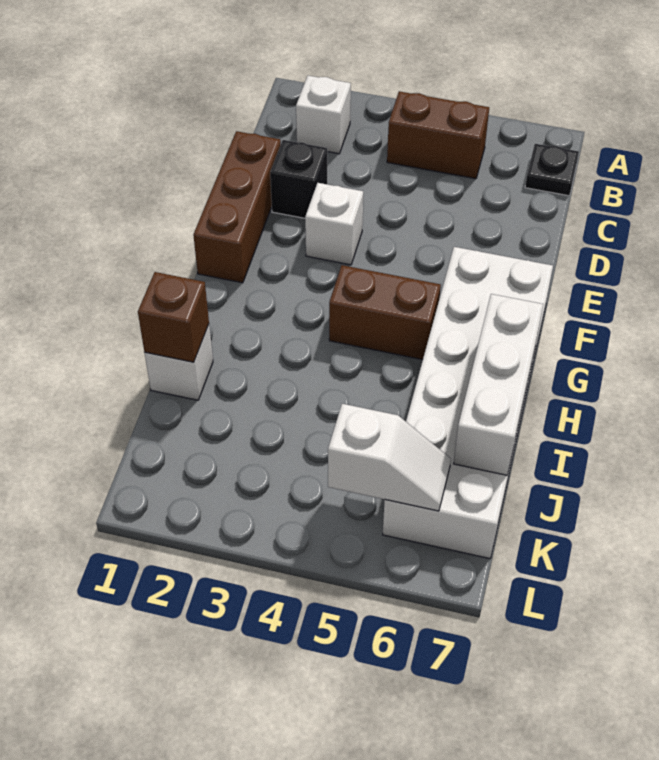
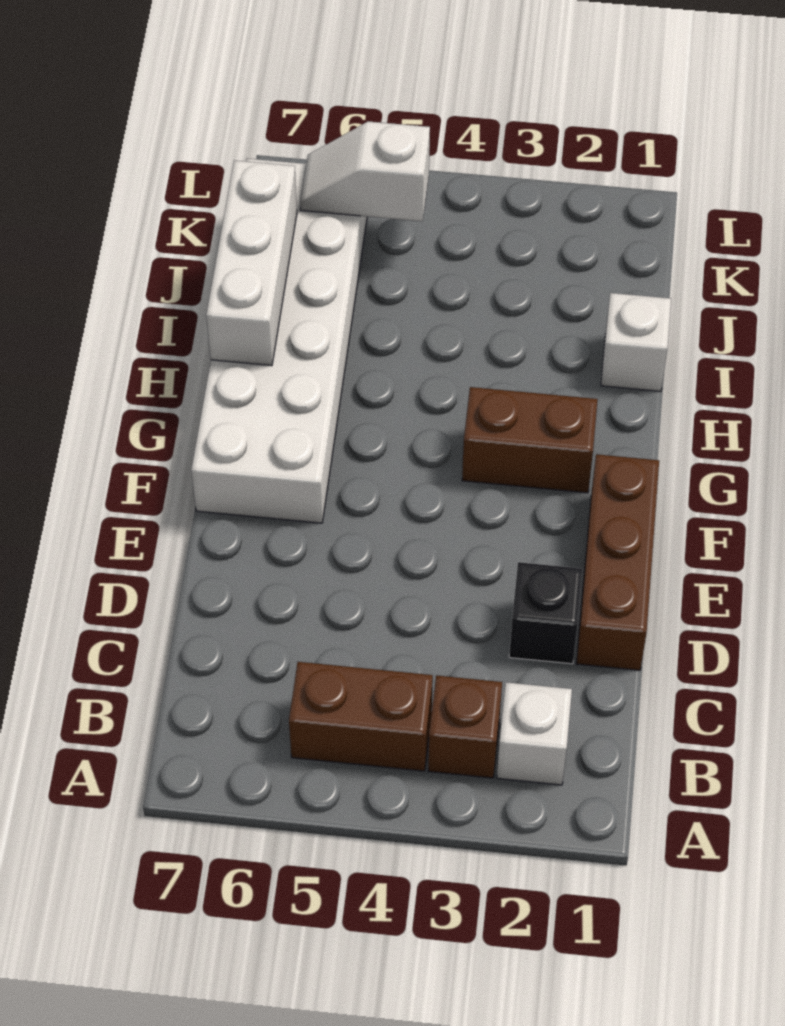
black plate B7 level 1 -> none
white brick E3 level 1 -> none
brown brick G4:G5 level 1 -> brown brick G2:G3 level 1
brown brick I1 level 2 -> brown brick B3 level 1

